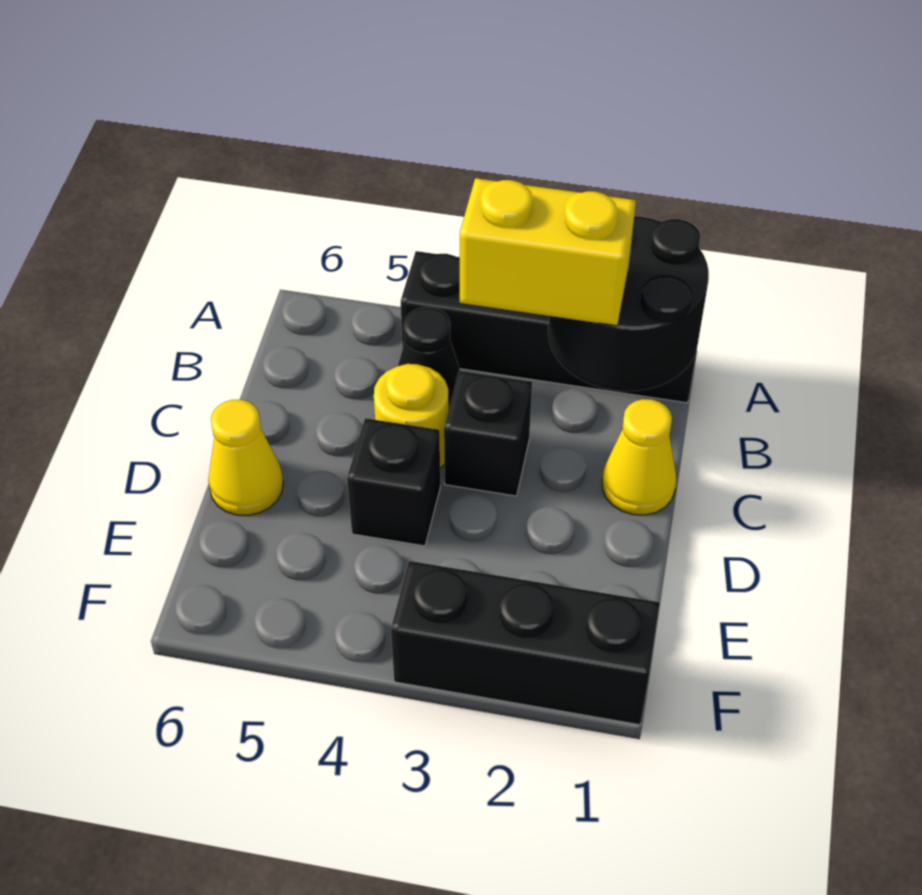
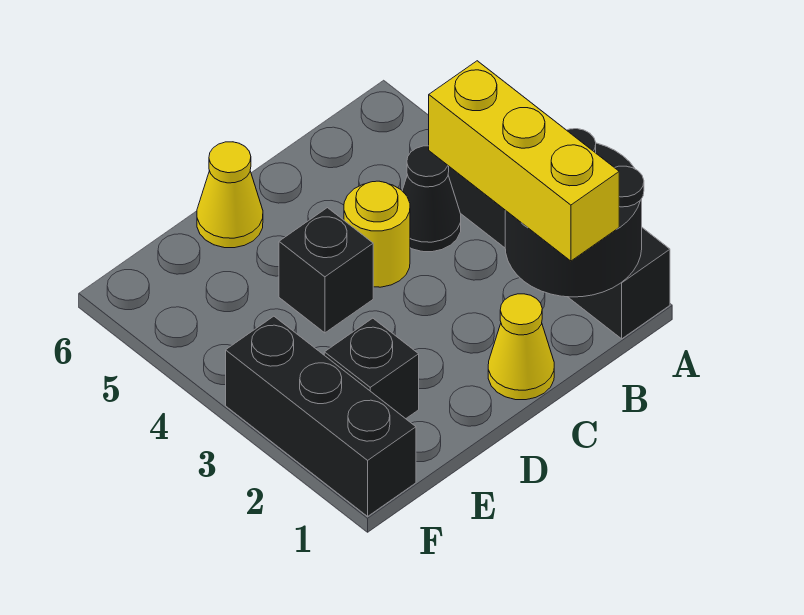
yellow brick B2:B3 level 3 -> yellow brick B1:B3 level 3
black brick C3 level 1 -> black brick E2 level 1

